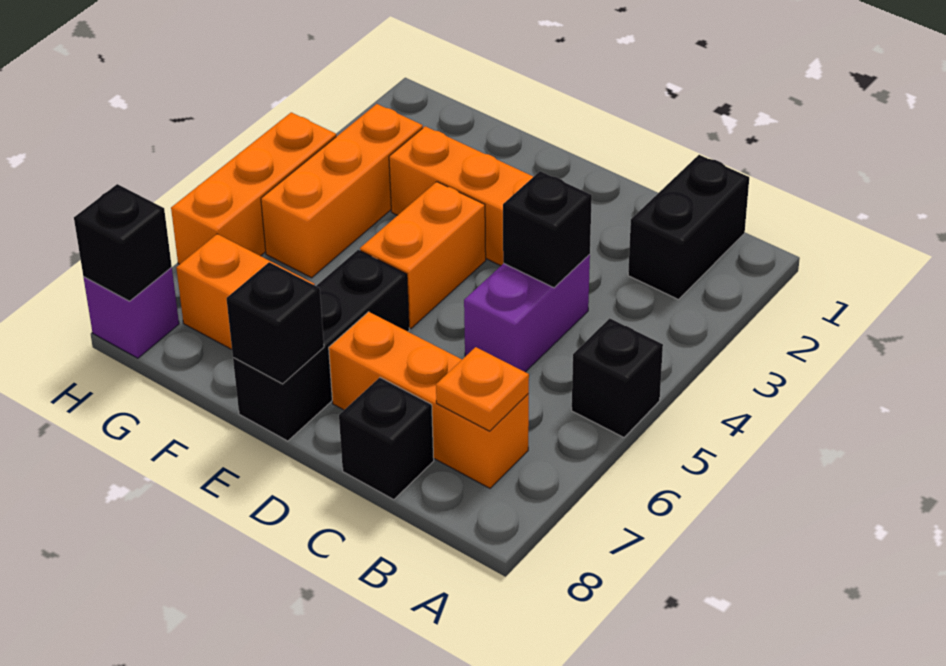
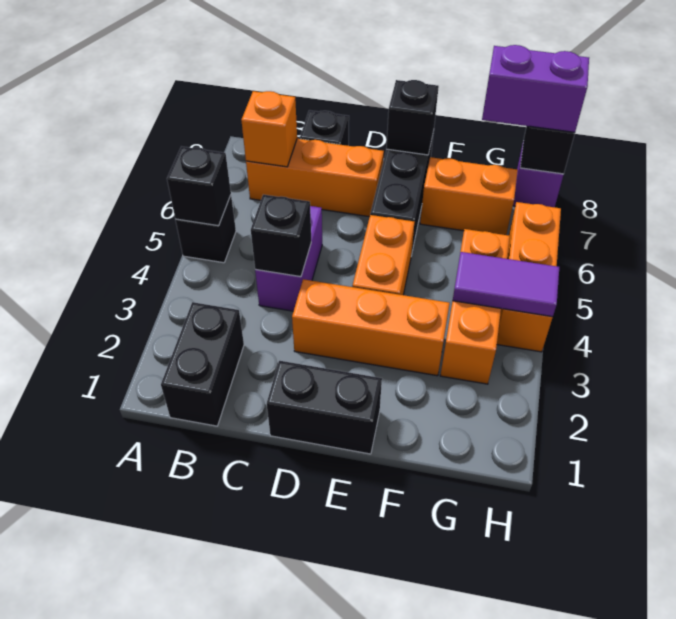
none -> black brick A5 level 2
orange plate B7 level 2 -> orange brick B7 level 2
none -> black brick D1:E1 level 1
none -> purple tile G4:H4 level 2
none -> purple brick G8:H8 level 3

